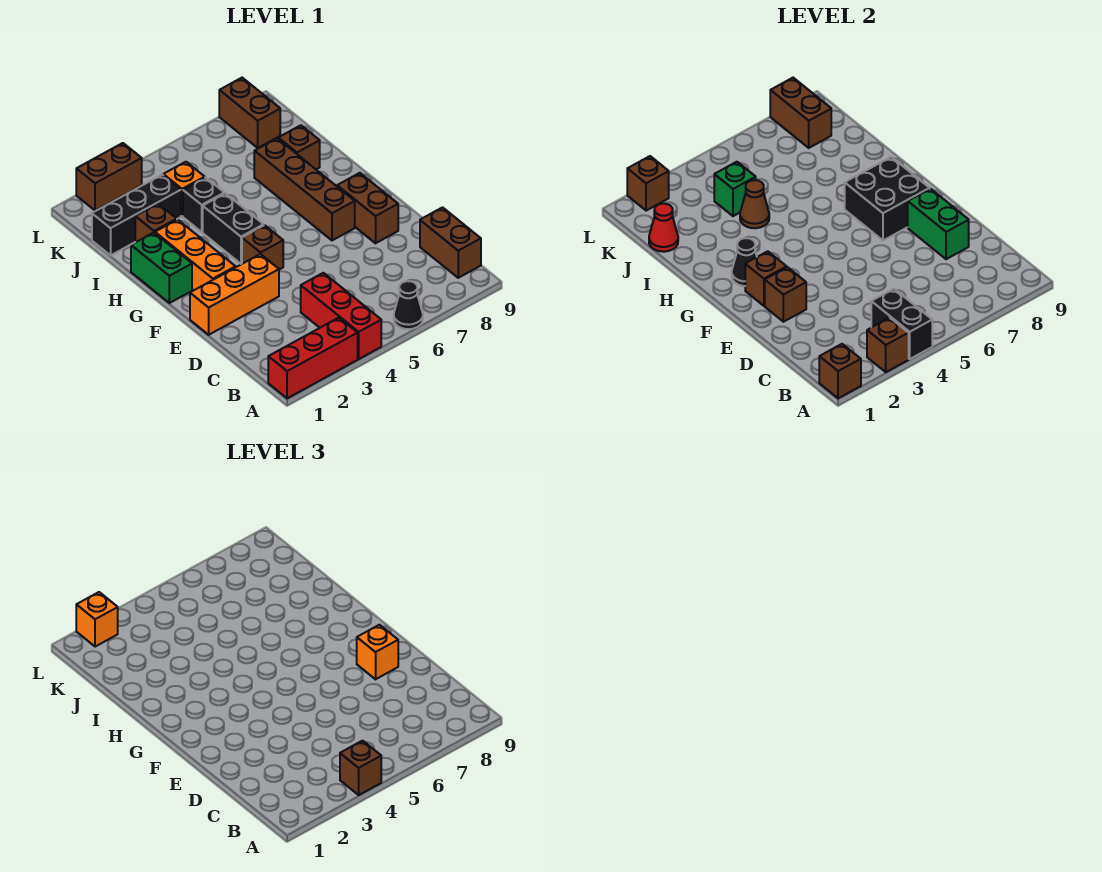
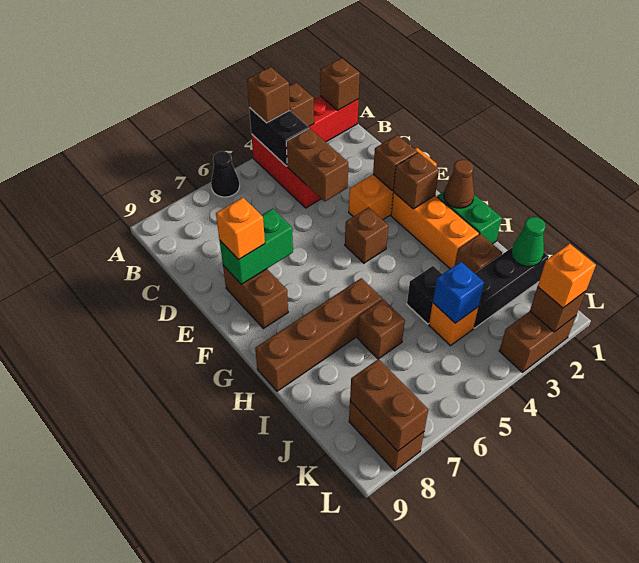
brown brick B9:C9 level 1 -> brown brick C4:D4 level 2
green brick D8:E8 level 2 -> green brick E7:E8 level 2
brown brick F7:I7 level 1 -> brown brick H6:H9 level 1
black brick F7:G8 level 2 -> none
black cone G2 level 2 -> none
black brick G4:H4 level 1 -> none
brown cone I4 level 2 -> brown cone G1 level 2
brown brick I8 level 1 -> brown brick I6 level 1
red cone J1 level 2 -> green cone J1 level 2
green brick J4 level 2 -> blue brick J4 level 2

